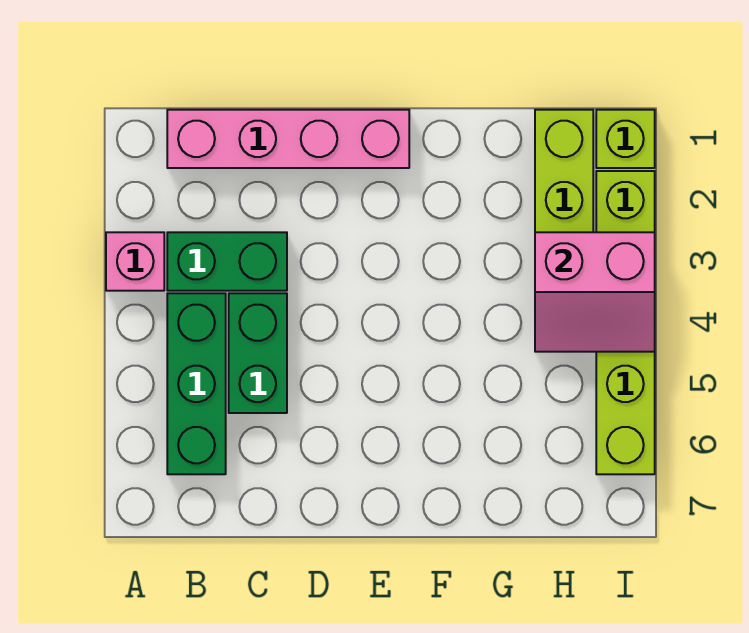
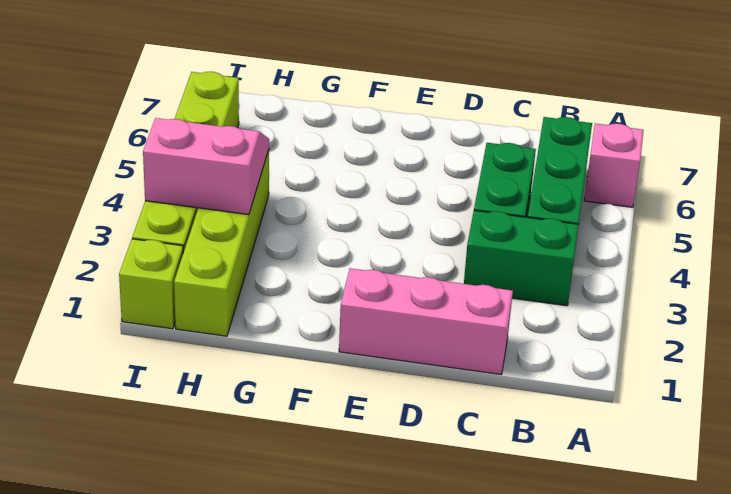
pink brick A3 level 1 -> pink brick A6 level 1
pink brick B1:E1 level 1 -> pink brick C1:E1 level 1

